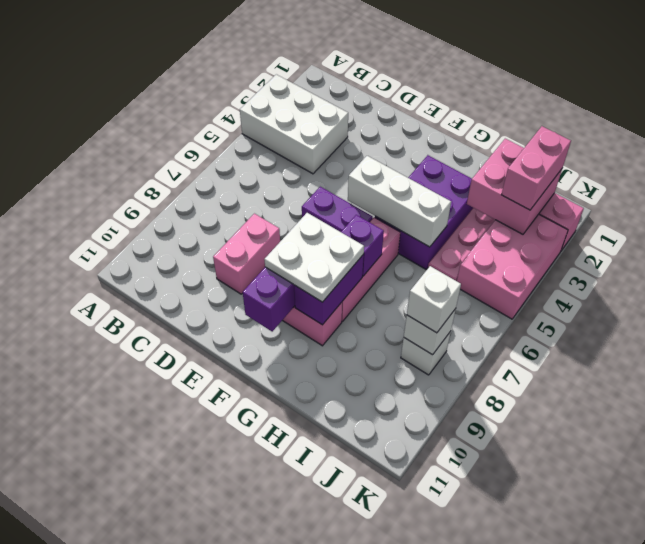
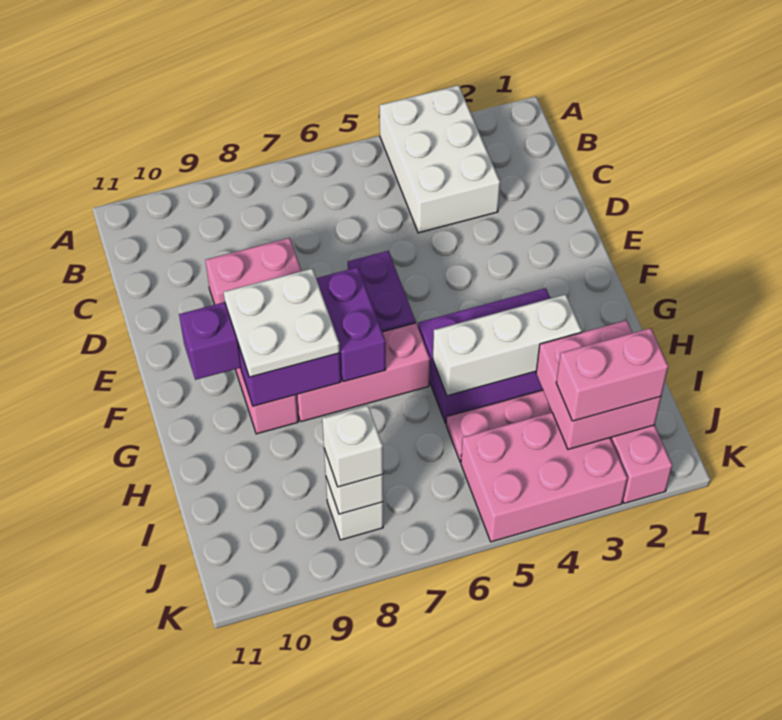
white brick F5:H5 level 2 -> white brick H3:H5 level 2
purple brick G7 level 2 -> purple brick F7:G7 level 2

